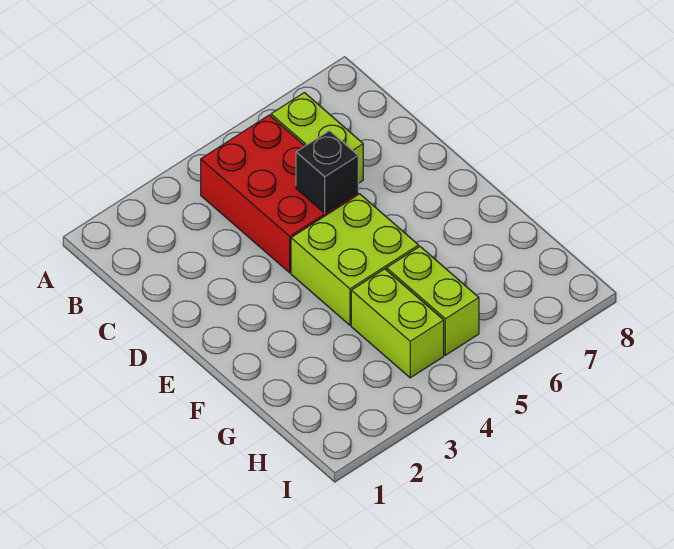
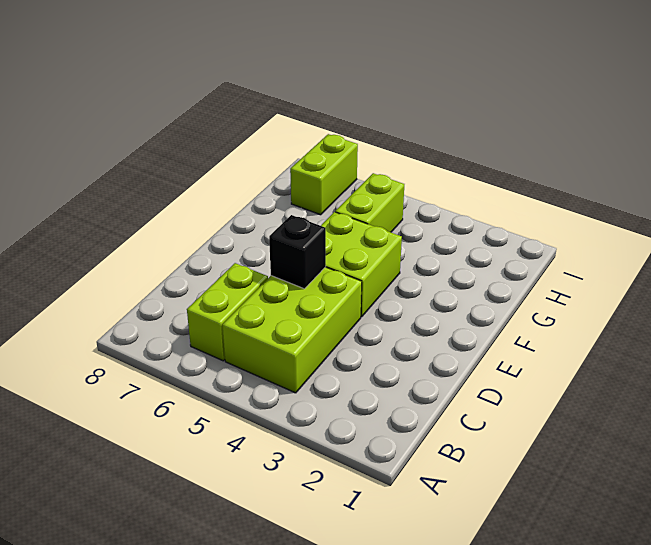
red brick B4:D5 level 1 -> lime brick B4:D5 level 1
lime brick G4:H4 level 1 -> lime brick H7:I7 level 1

